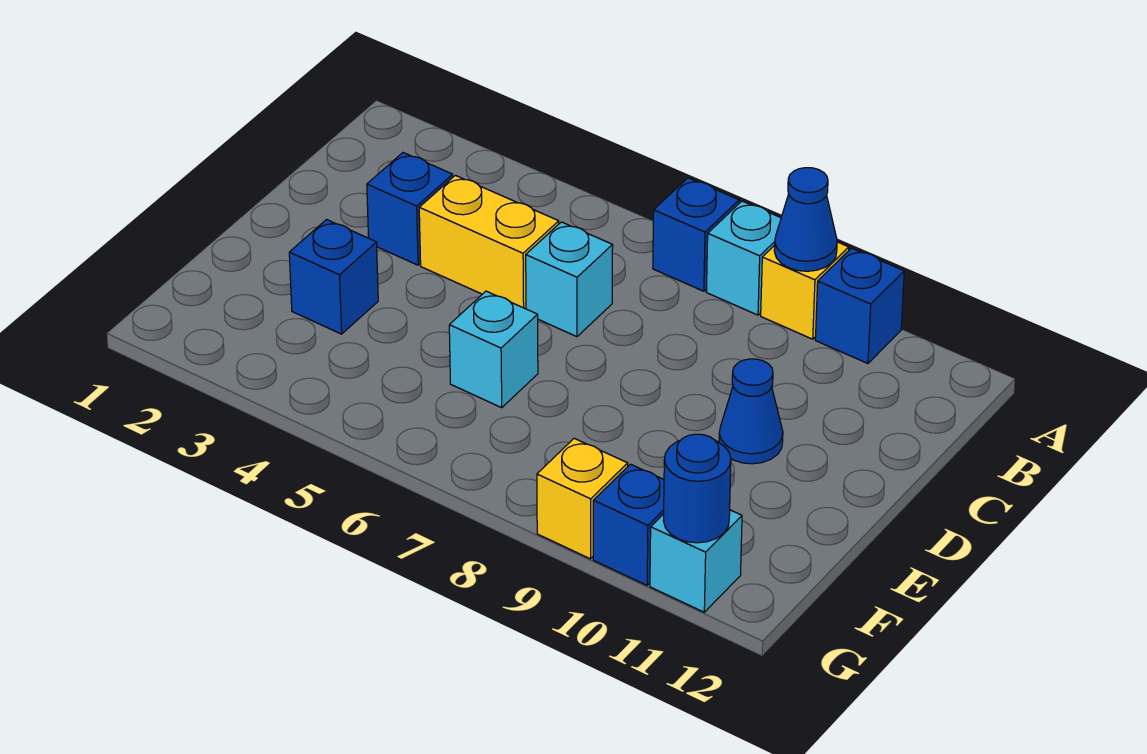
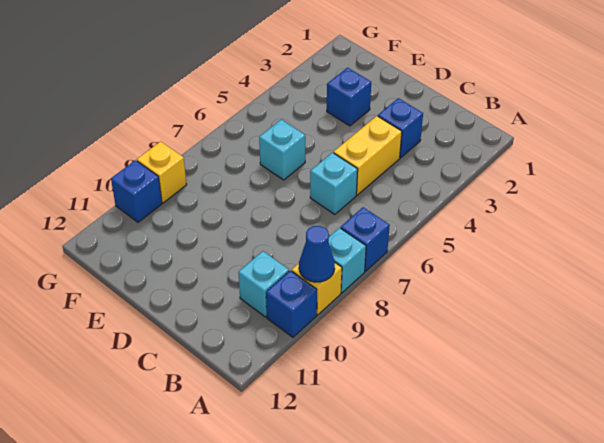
blue cone D10 level 1 -> none
cyan brick G11 level 1 -> cyan brick B10 level 1
blue round brick G11 level 2 -> none

